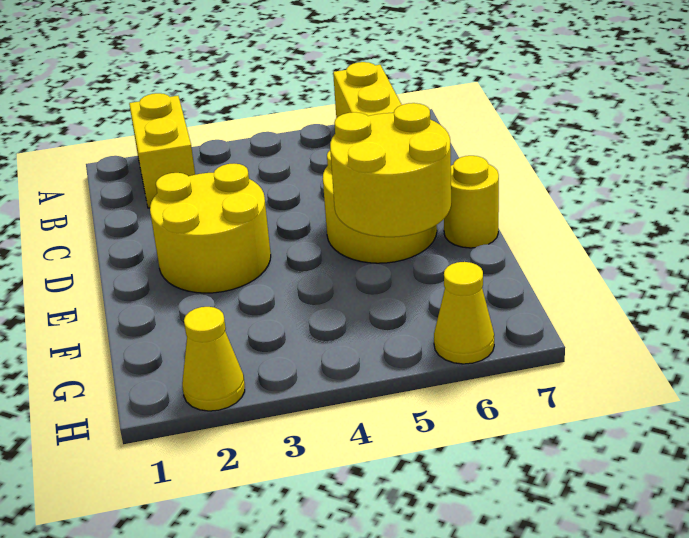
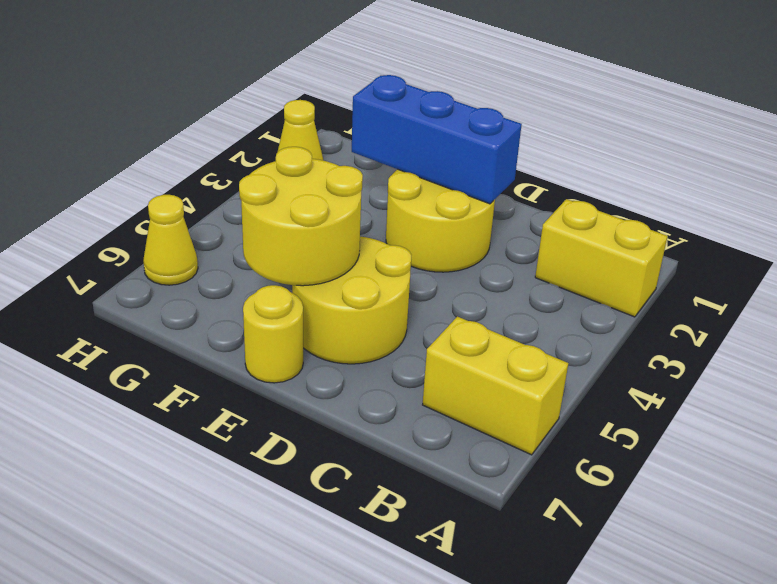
none -> blue brick D2:F2 level 2

